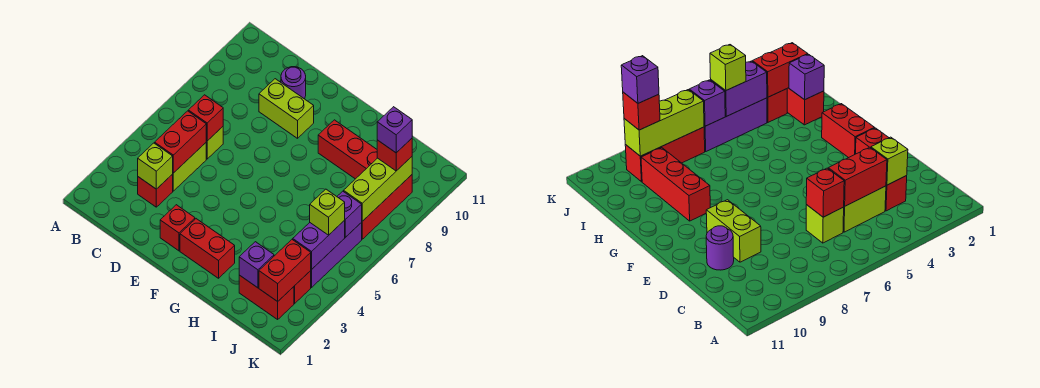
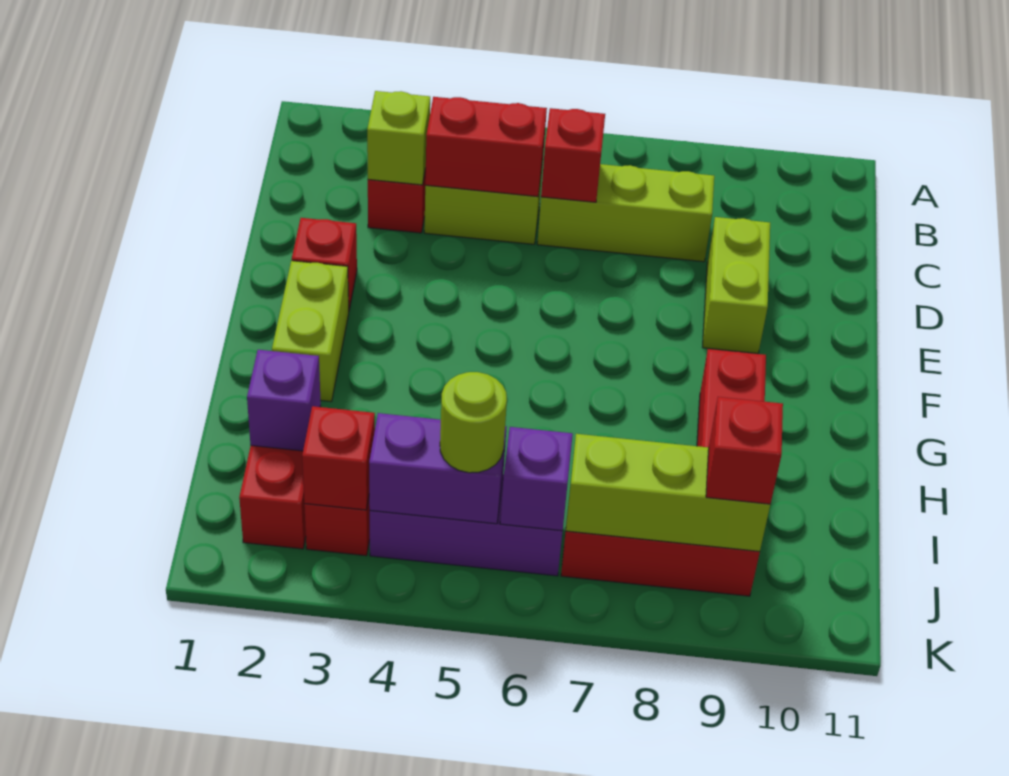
lime brick C6 level 1 -> lime brick C6:C8 level 1
purple round brick D10 level 1 -> none
red brick F2:G2 level 1 -> lime brick F2:G2 level 1
red brick J2:J3 level 2 -> red brick J3 level 2
lime brick J5 level 3 -> lime round brick J5 level 3
purple brick J9 level 4 -> none

